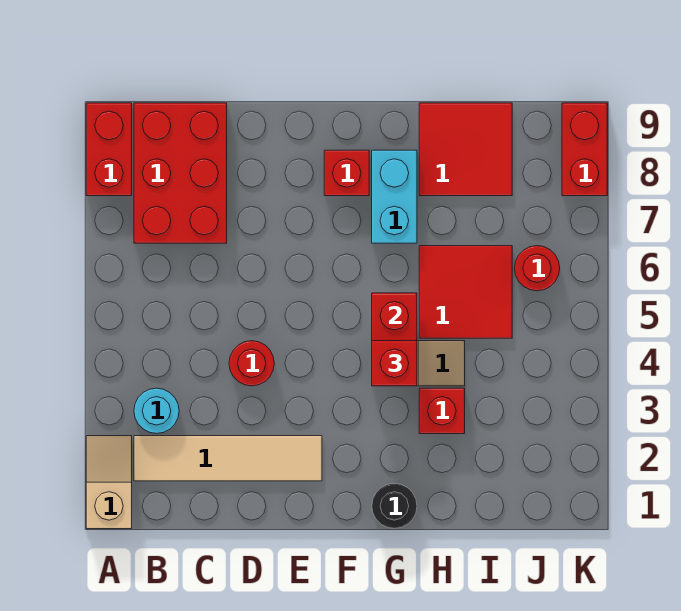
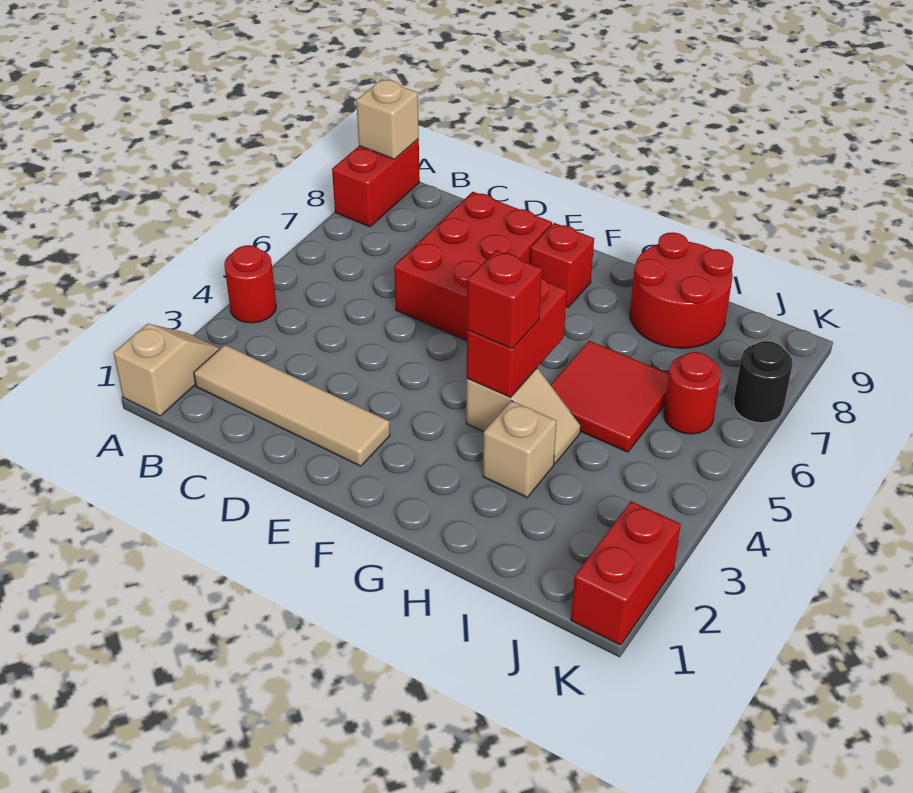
none -> tan brick A9 level 2
cyan round brick B3 level 1 -> none
red brick B7:C9 level 1 -> red brick D6:E8 level 1
red round brick D4 level 1 -> red round brick A4 level 1
black round brick G1 level 1 -> black round brick K7 level 1
cyan brick G7:G8 level 1 -> none
red brick H3 level 1 -> tan brick H3 level 1
red tile H8:I9 level 1 -> red round brick H8:I9 level 1
red brick K8:K9 level 1 -> red brick K1:K2 level 1

